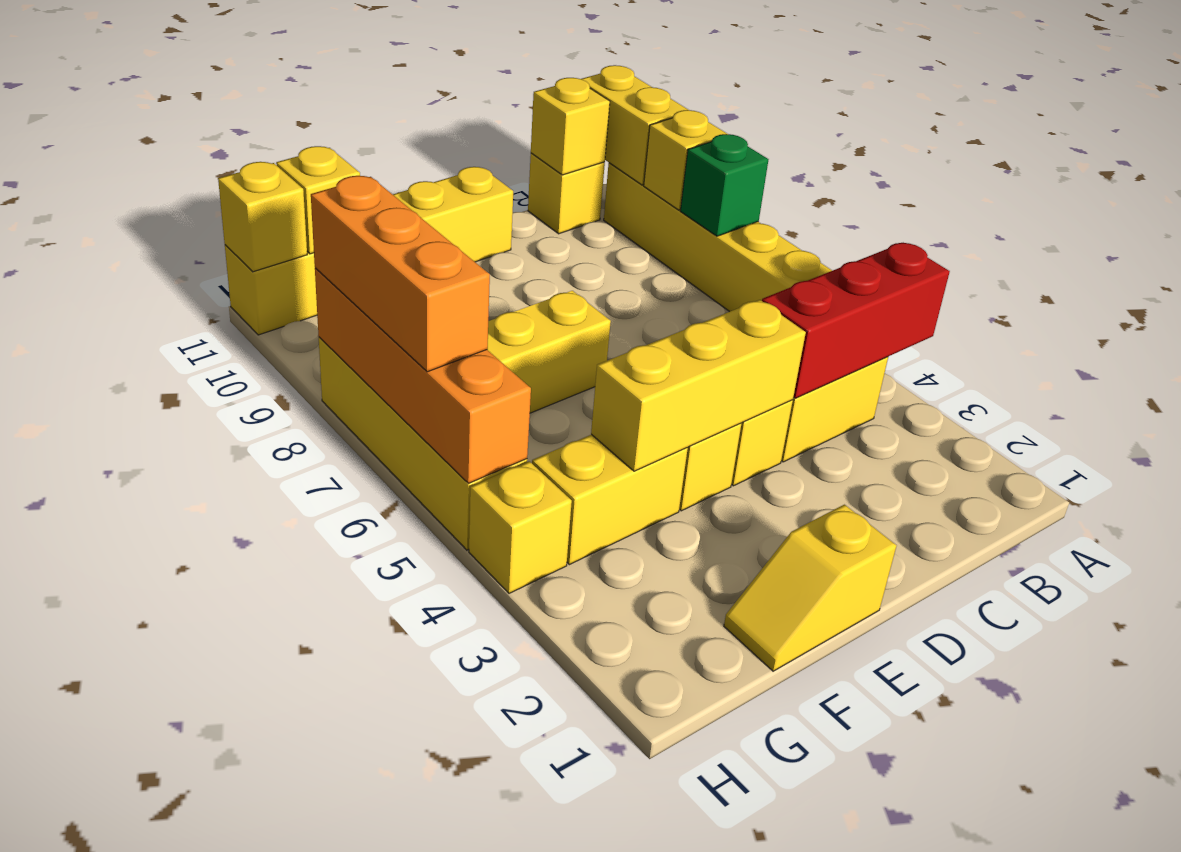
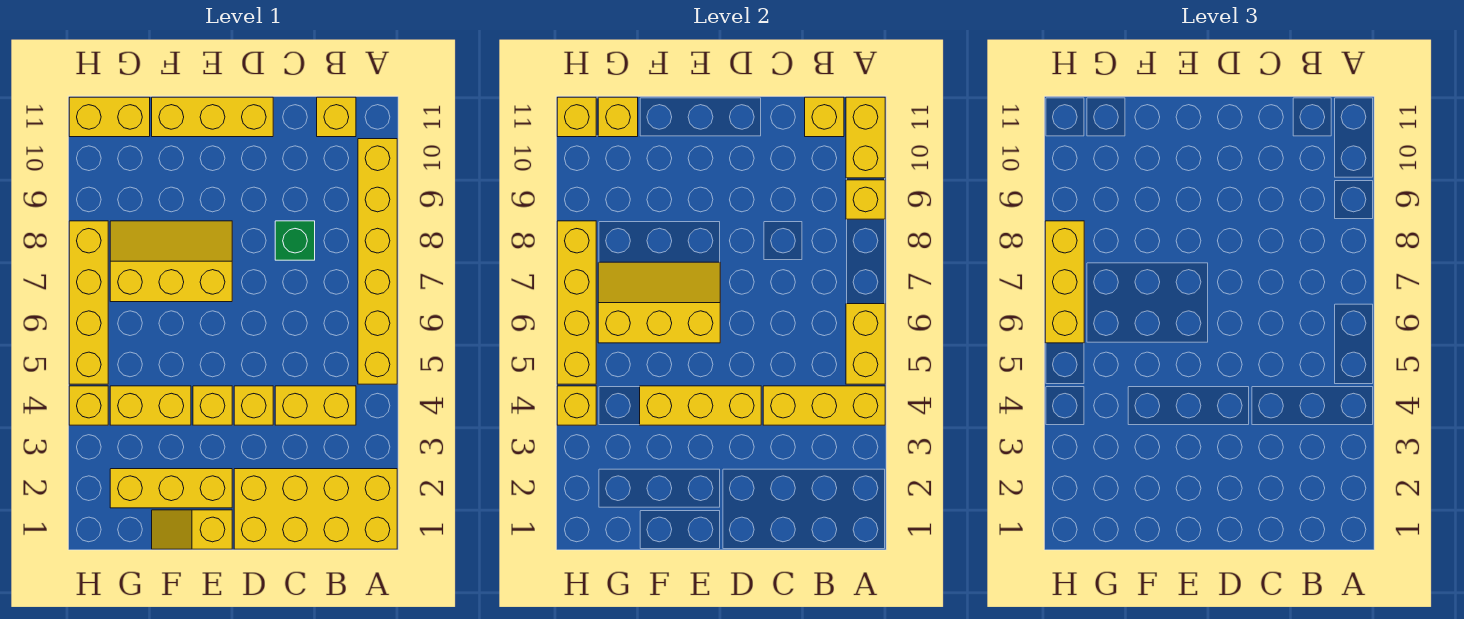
none -> yellow brick A1:D2 level 1
red brick A4:C4 level 2 -> yellow brick A4:C4 level 2
none -> yellow brick A5:A6 level 2
green brick A8 level 2 -> green brick C8 level 1
none -> yellow brick E2:G2 level 1
none -> yellow slope E6:G7 level 2 top 6
none -> yellow brick H4 level 2
orange brick H5:H8 level 2 -> yellow brick H5:H8 level 2
orange brick H6:H8 level 3 -> yellow brick H6:H8 level 3

